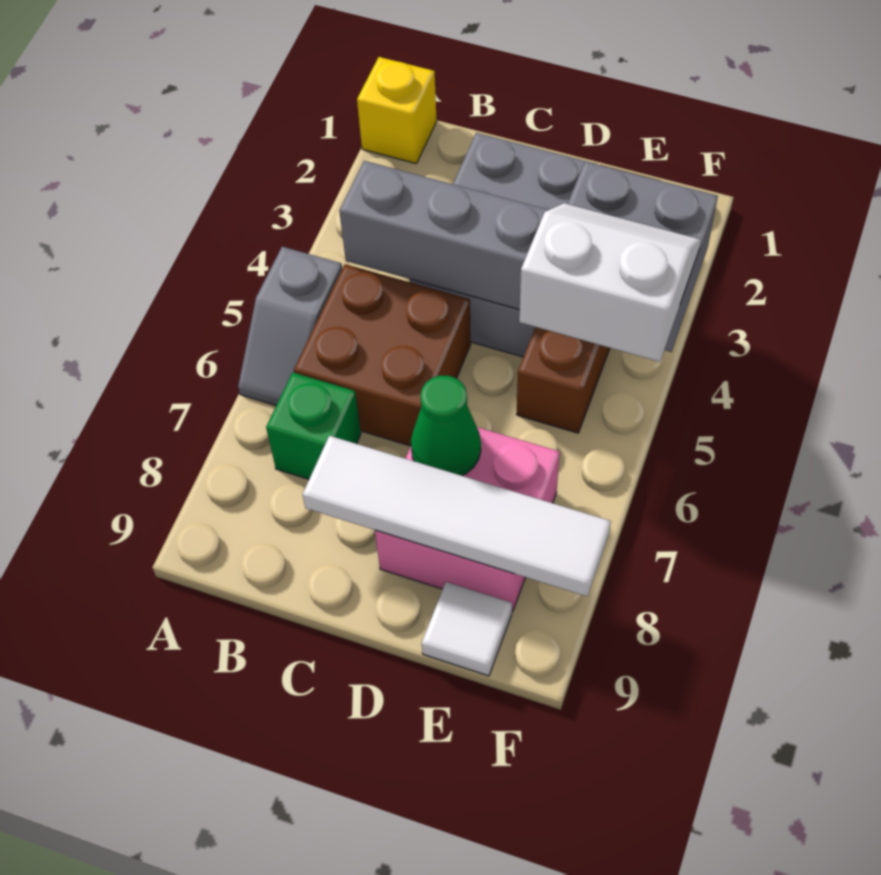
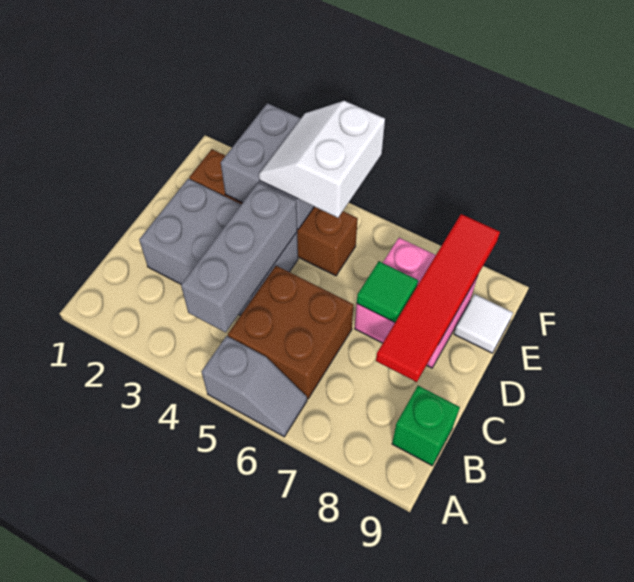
yellow brick A1 level 1 -> none
green brick B7 level 1 -> green brick B9 level 1
white tile C8:F8 level 2 -> red tile C8:F8 level 2
green cone D7 level 2 -> green tile D7 level 2

